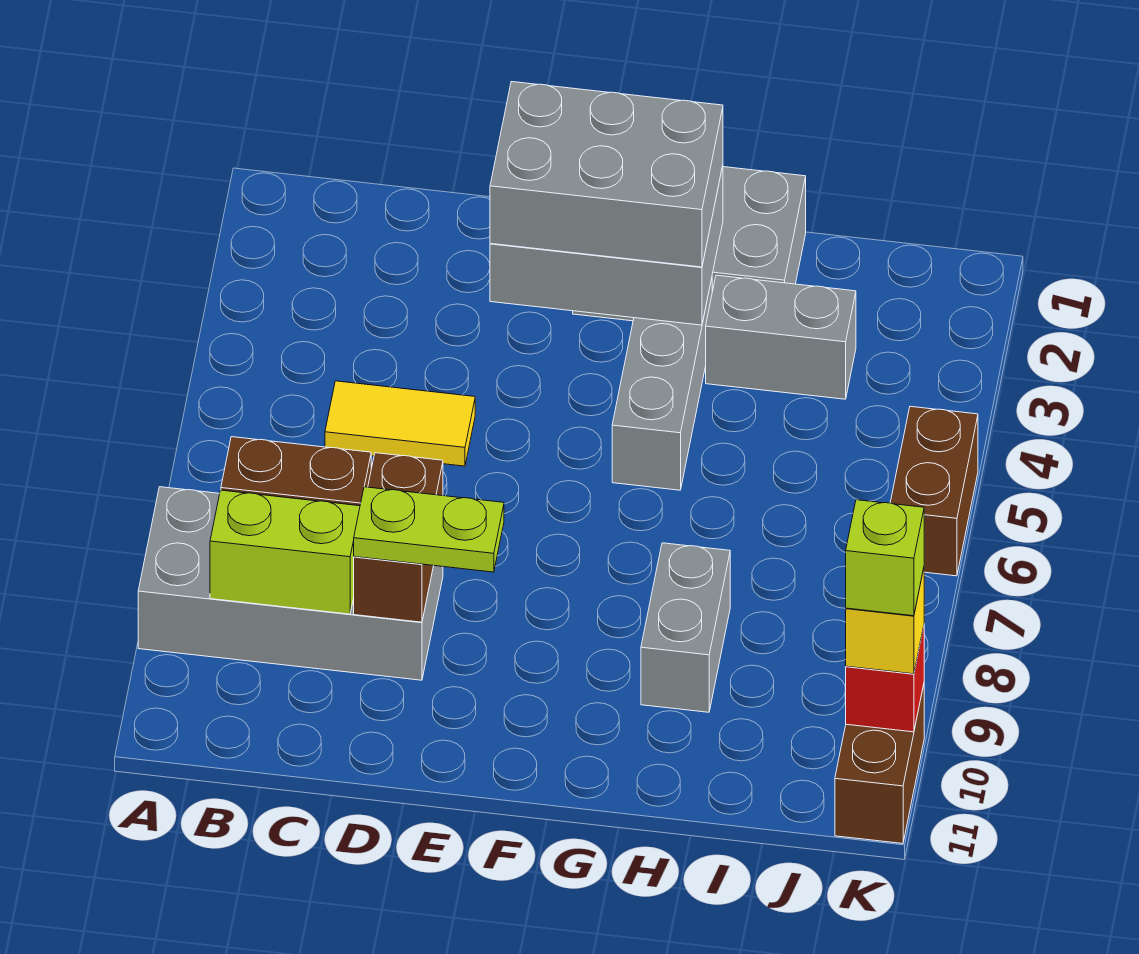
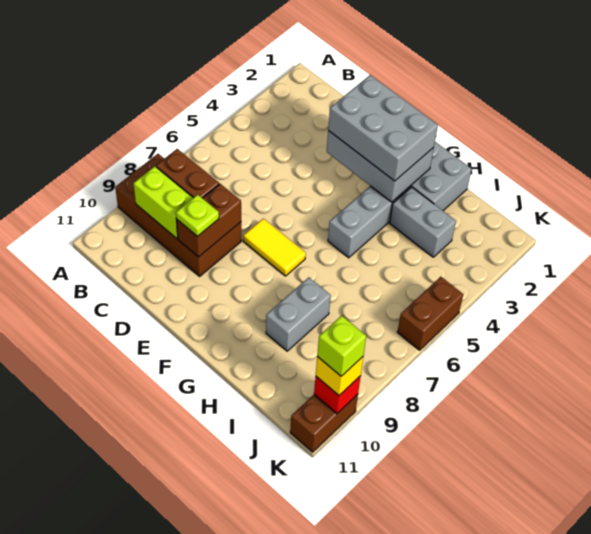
grey brick A8:D9 level 1 -> brown brick A8:D9 level 1
yellow tile C5:D5 level 1 -> yellow tile E7:F7 level 1
lime plate D9:E9 level 3 -> lime plate D9 level 3

